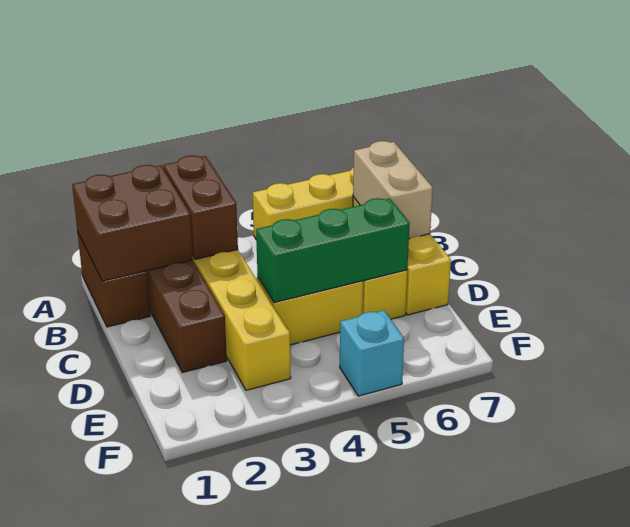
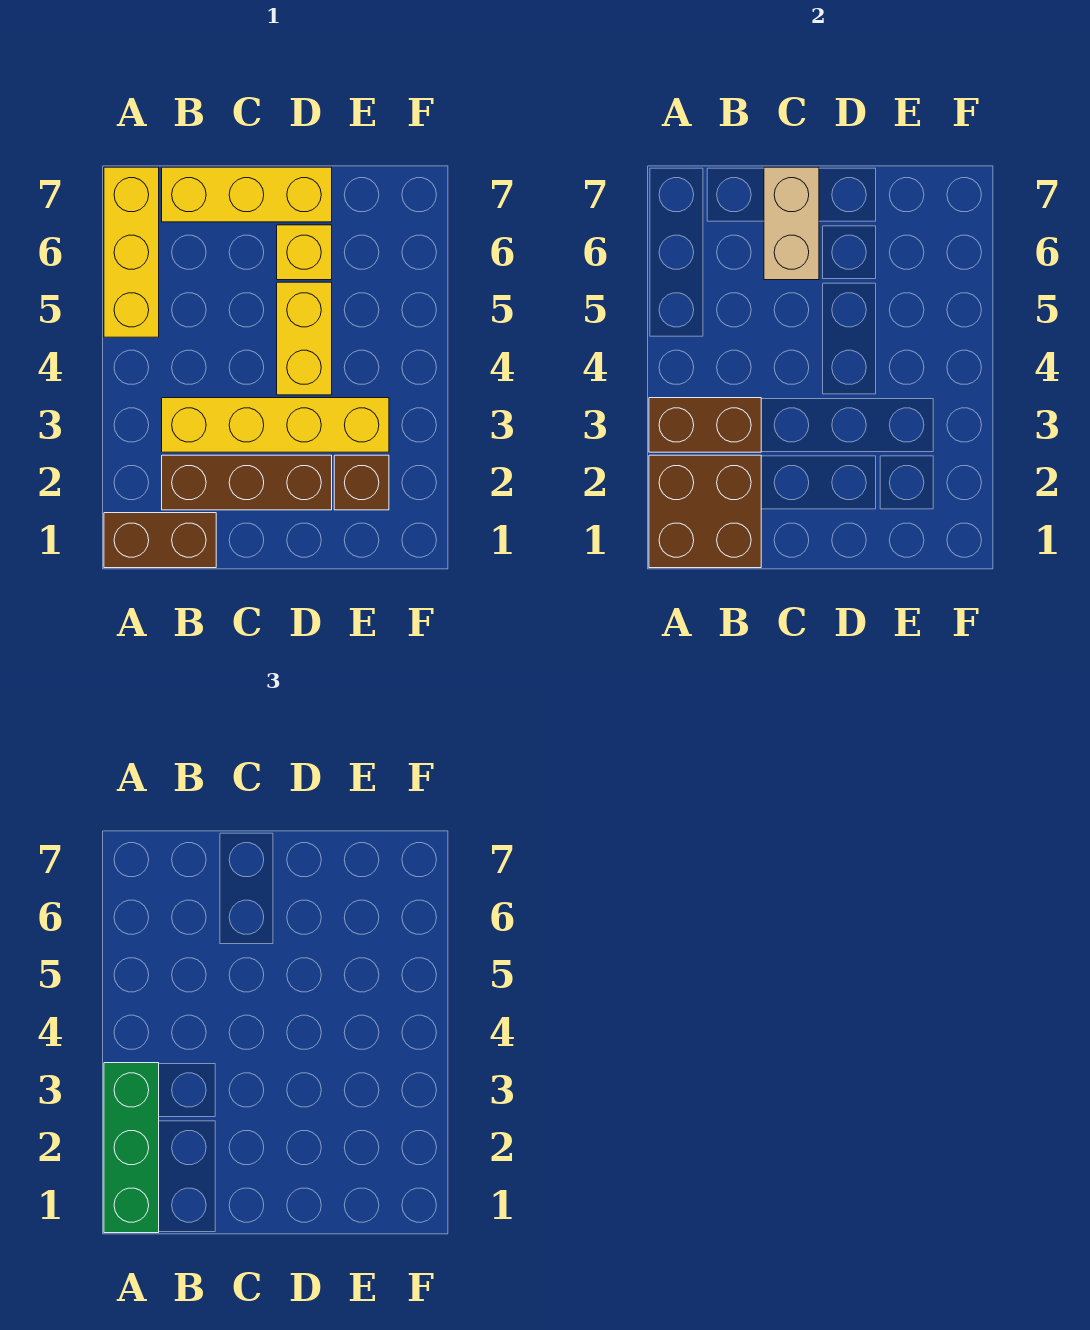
tan brick B7:C7 level 2 -> tan brick C6:C7 level 2
green brick D4:D6 level 2 -> green brick A1:A3 level 3
none -> brown brick E2 level 1
cyan brick F5 level 1 -> none

